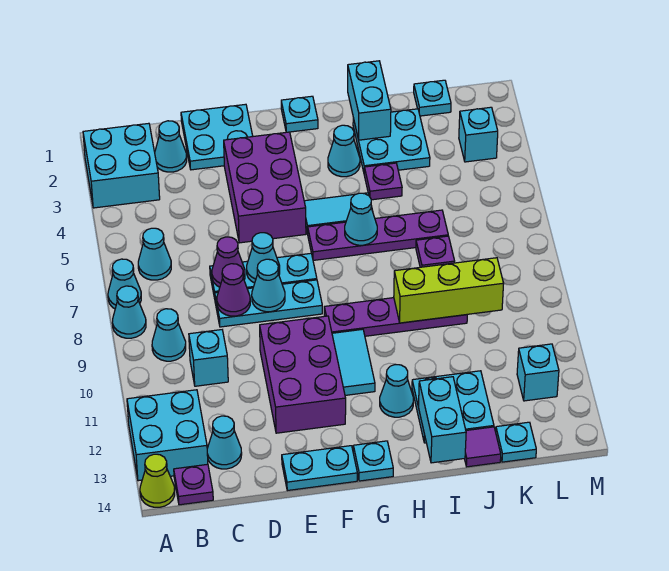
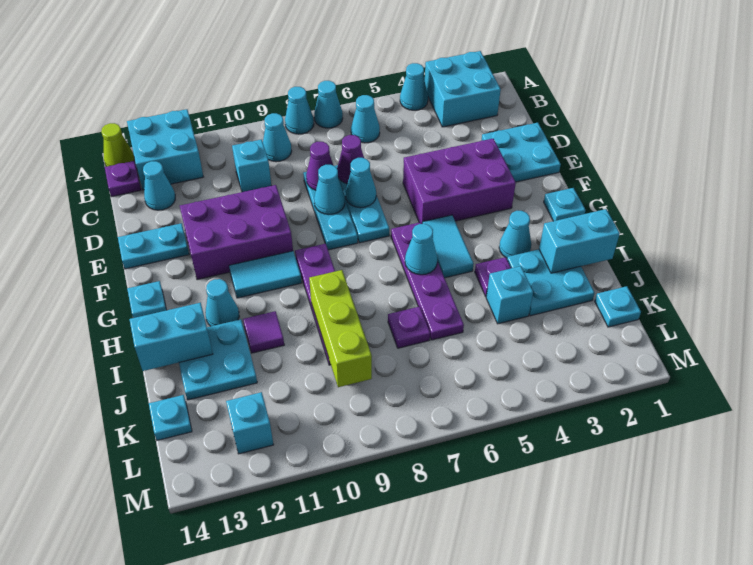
cyan cone C2 level 1 -> cyan cone A4 level 1
cyan plate E14:F14 level 1 -> cyan plate E13:E14 level 1
purple tile J14 level 1 -> purple tile I11 level 1
cyan brick L3 level 1 -> cyan brick J4 level 1

